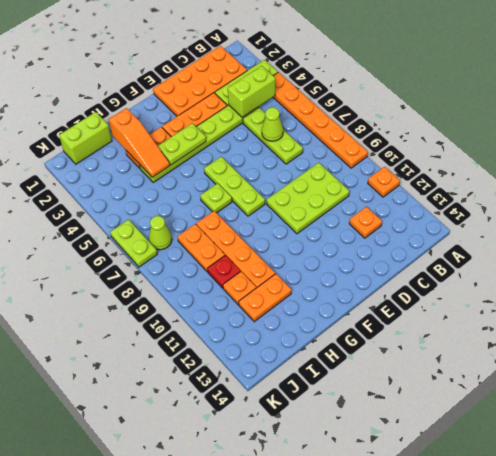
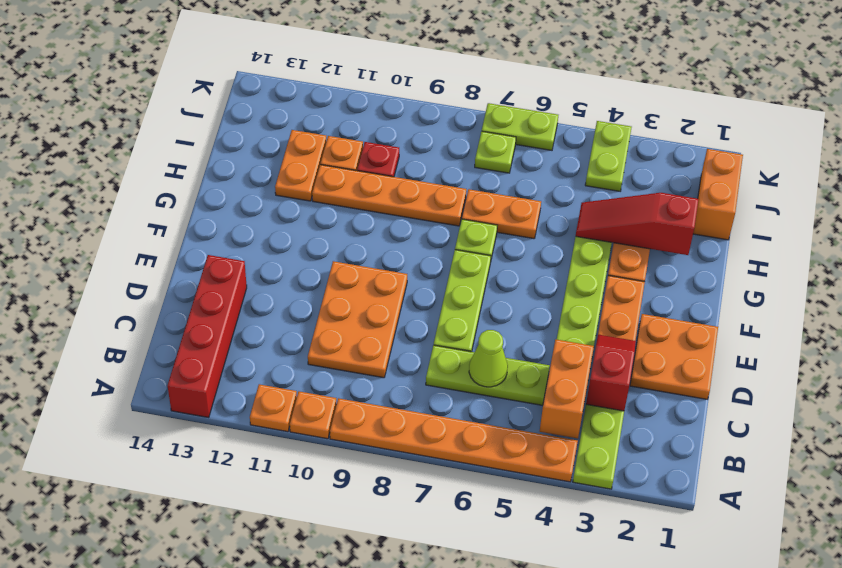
none -> red brick A13:D13 level 1
orange plate B1:E2 level 1 -> orange plate D1:E2 level 1
lime brick B4:C4 level 2 -> orange brick B4:C4 level 2
none -> red slope C3:D3 level 2 top C
lime plate C9:E10 level 1 -> orange plate C9:E10 level 1
orange plate C12 level 1 -> orange plate A10 level 1
lime plate F4:G4 level 2 -> lime plate J4:K4 level 1
lime plate F6:F8 level 1 -> lime plate D7:F7 level 1
orange slope H2:H4 level 2 top 2 -> red slope H2:H4 level 2 top 2
lime brick I1:J1 level 1 -> orange brick I1:J1 level 1
orange plate I8:I9 level 1 -> orange plate H6:H7 level 1
lime cone J7 level 1 -> lime plate J7 level 1

